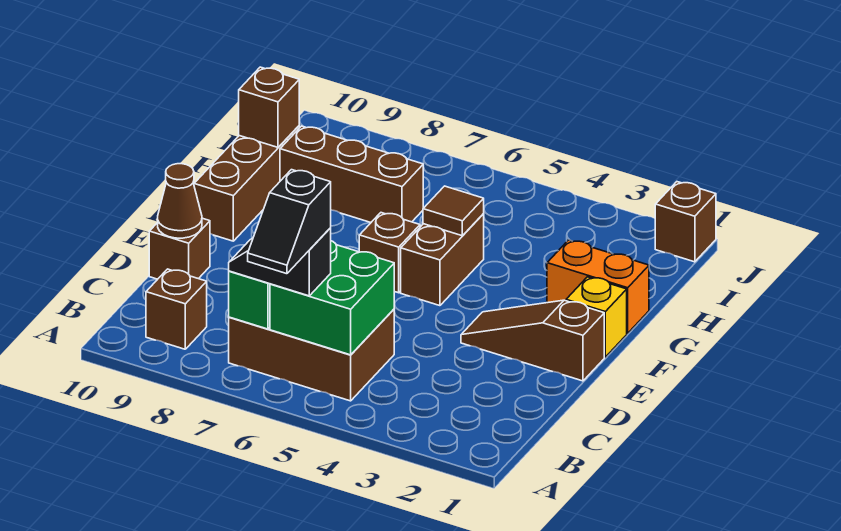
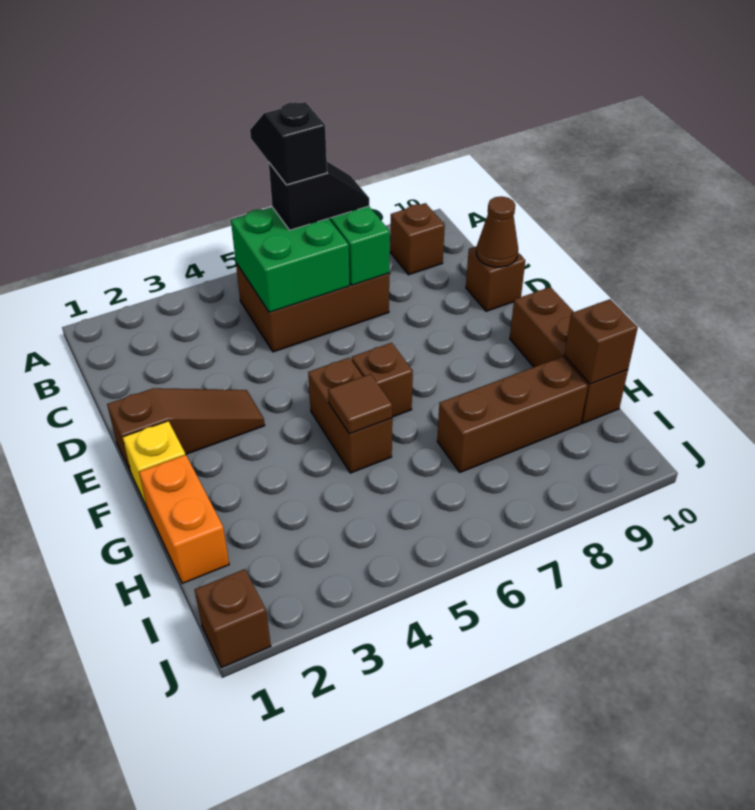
orange brick G1:G2 level 1 -> orange brick G1:H1 level 1

